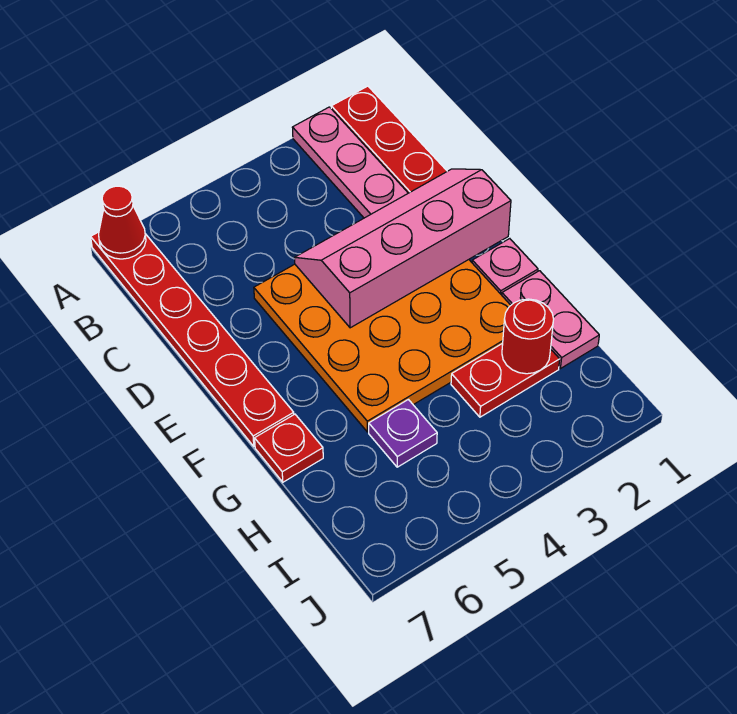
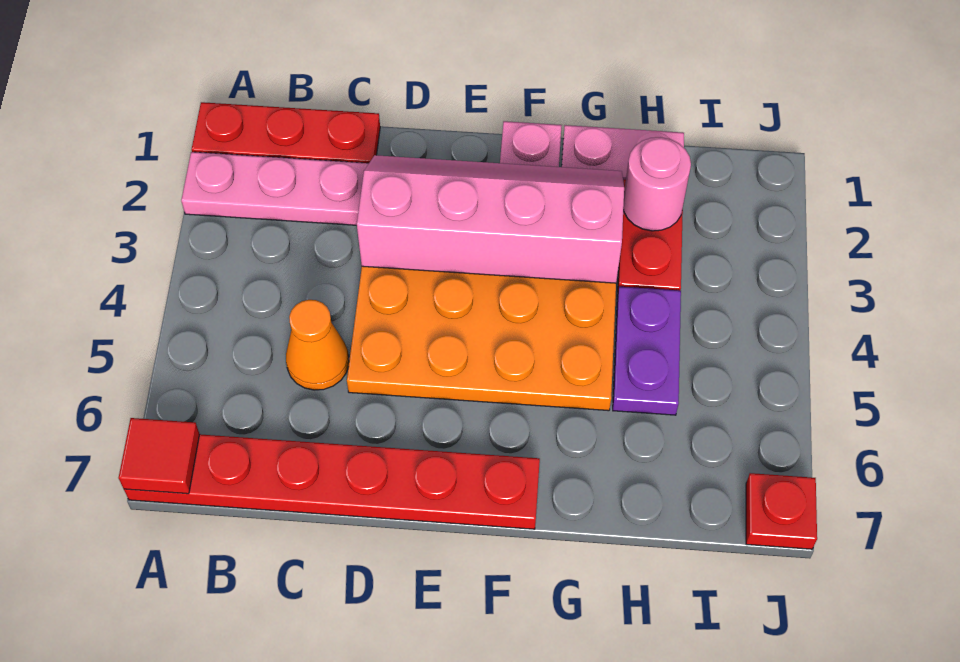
red cone A7 level 2 -> red tile A7 level 2
none -> orange cone C5 level 1
pink slope D1:E4 level 2 top E -> pink slope D2:G3 level 2 top 3
red plate G7 level 1 -> red plate J7 level 1
red round brick H2 level 2 -> pink round brick H2 level 2
purple plate H5 level 1 -> purple plate H4:H5 level 1

